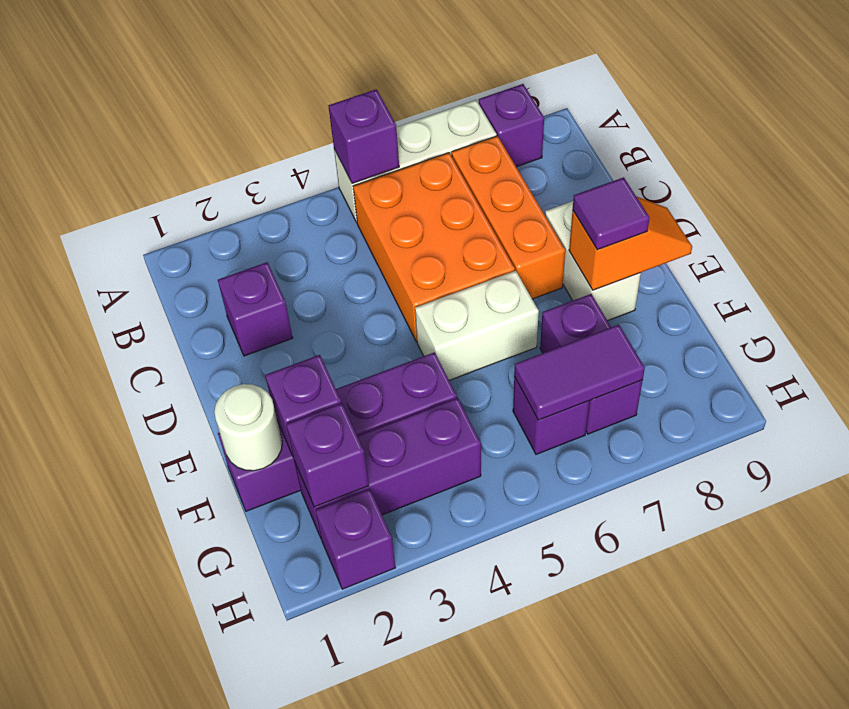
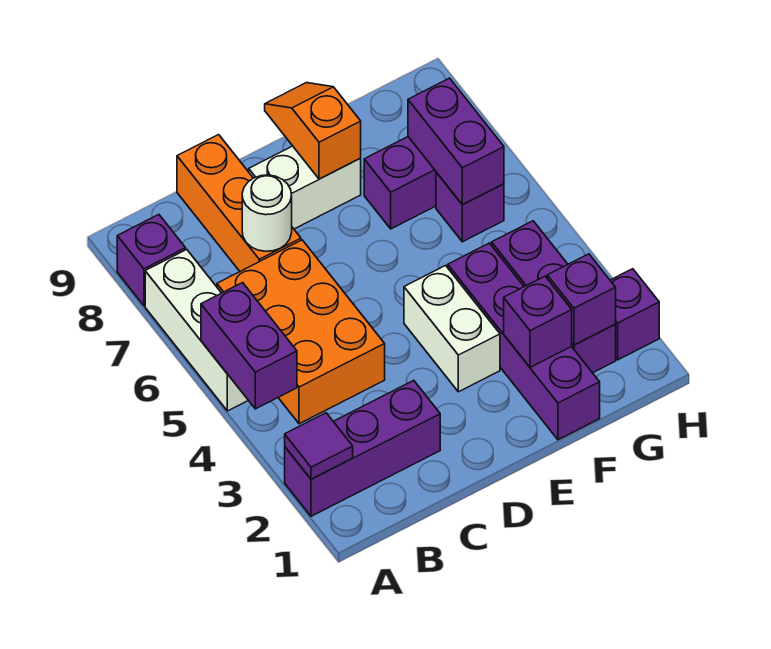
purple brick A5 level 2 -> purple brick A4:A5 level 2
orange brick B5:D6 level 1 -> orange brick B4:C6 level 1
orange brick B7:D7 level 1 -> orange brick C7:C9 level 1
purple brick C2 level 1 -> purple brick A2:C2 level 1
white brick E5:E6 level 1 -> white brick E3:E4 level 1
purple tile E8 level 3 -> purple tile A2 level 2
white round brick F1 level 2 -> white round brick C7 level 2
purple tile G6:G7 level 2 -> purple brick G6:G7 level 2

